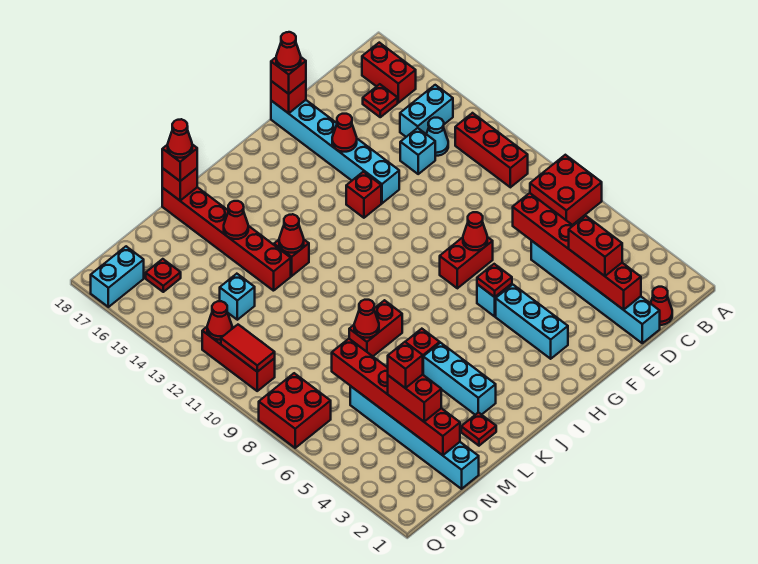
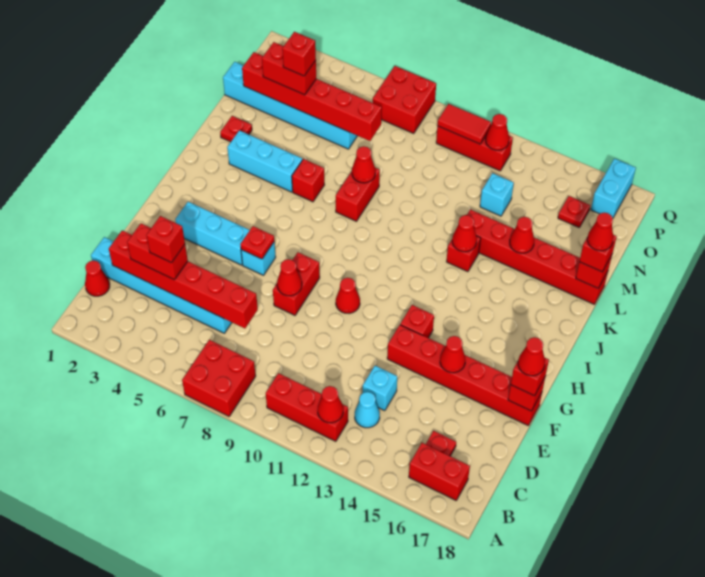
none -> red cone B12 level 2
cyan brick B14:C14 level 1 -> none
none -> red brick D4 level 4
cyan brick F13:F18 level 1 -> red brick F13:F18 level 1
none -> red cone G10 level 1

